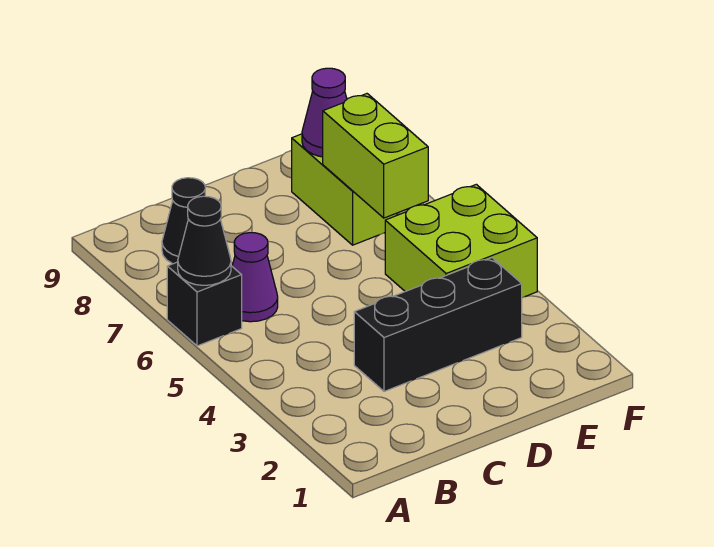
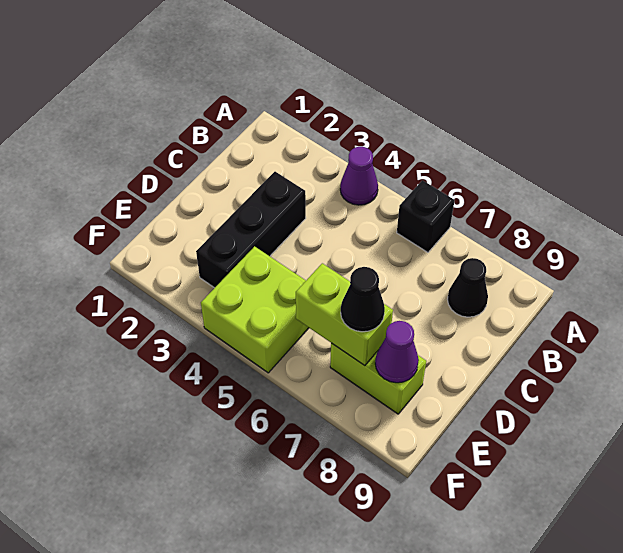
black cone A6 level 2 -> black cone E7 level 3
purple cone B6 level 1 -> purple cone A4 level 1

